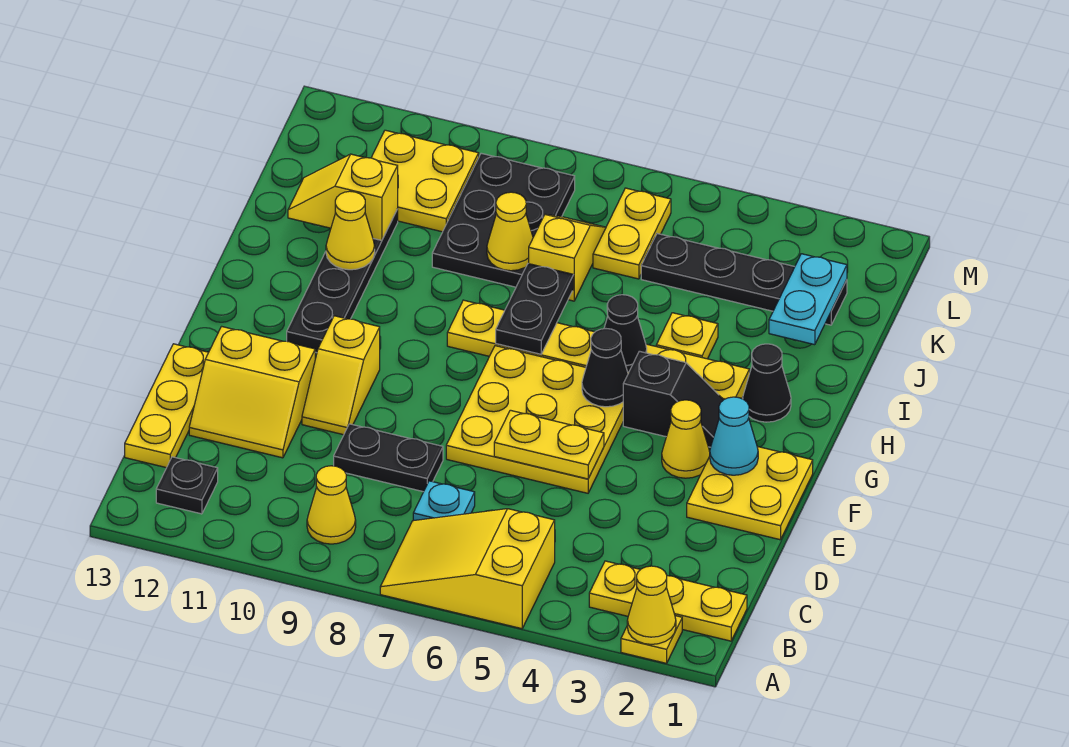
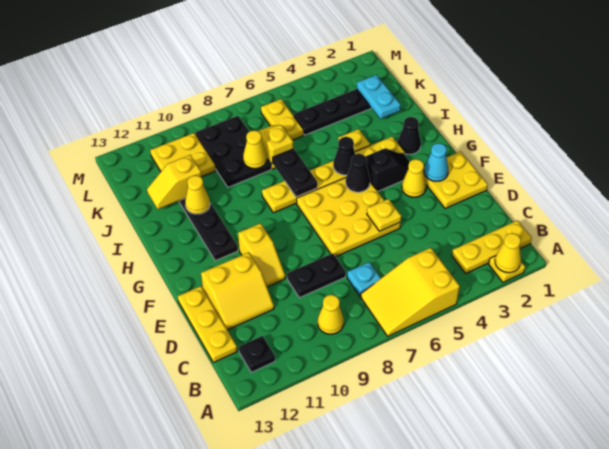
yellow plate E5:E6 level 2 -> yellow plate E5 level 2

